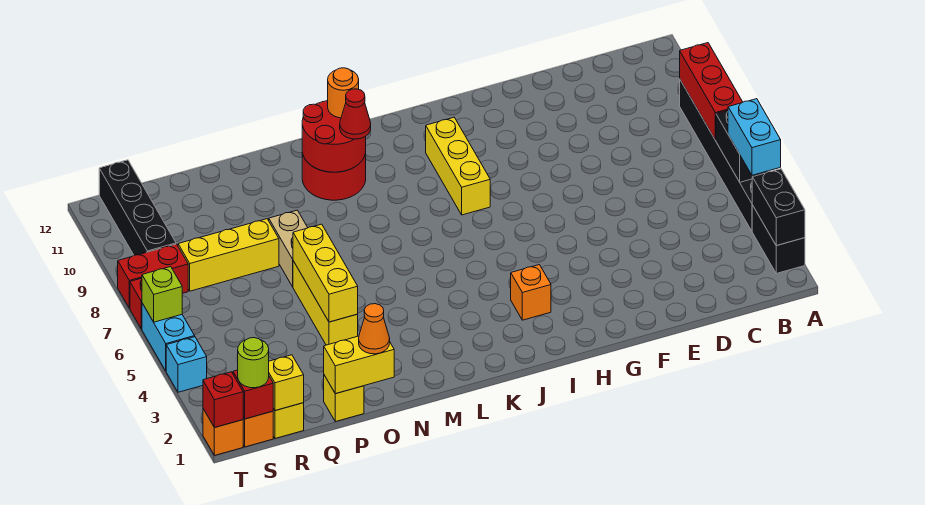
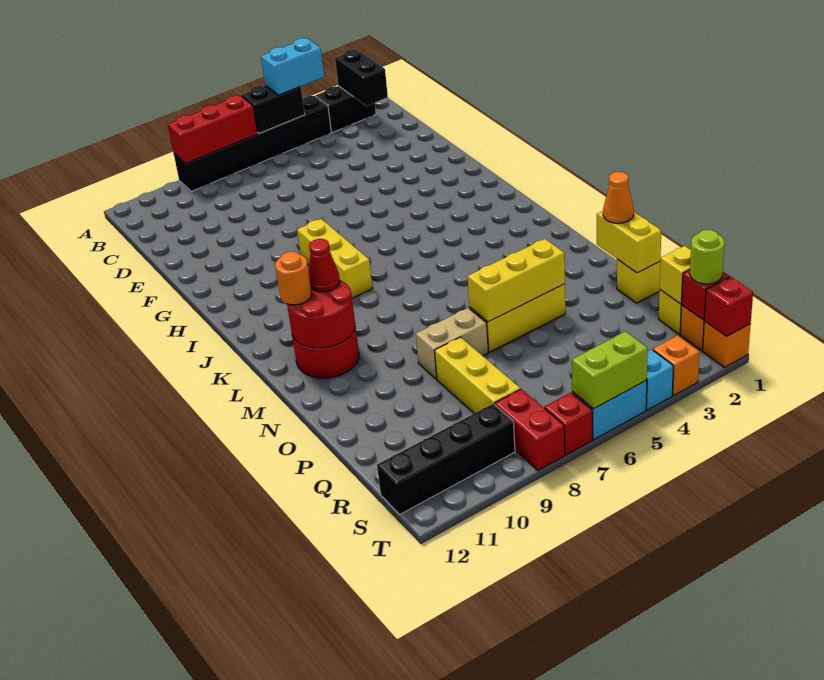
black brick A2:A3 level 2 -> black brick A2:B2 level 2
orange brick I3 level 1 -> orange brick T3 level 1
yellow brick I8:I10 level 1 -> yellow brick H8:J8 level 1
lime brick T6 level 2 -> lime brick T5:T6 level 2

